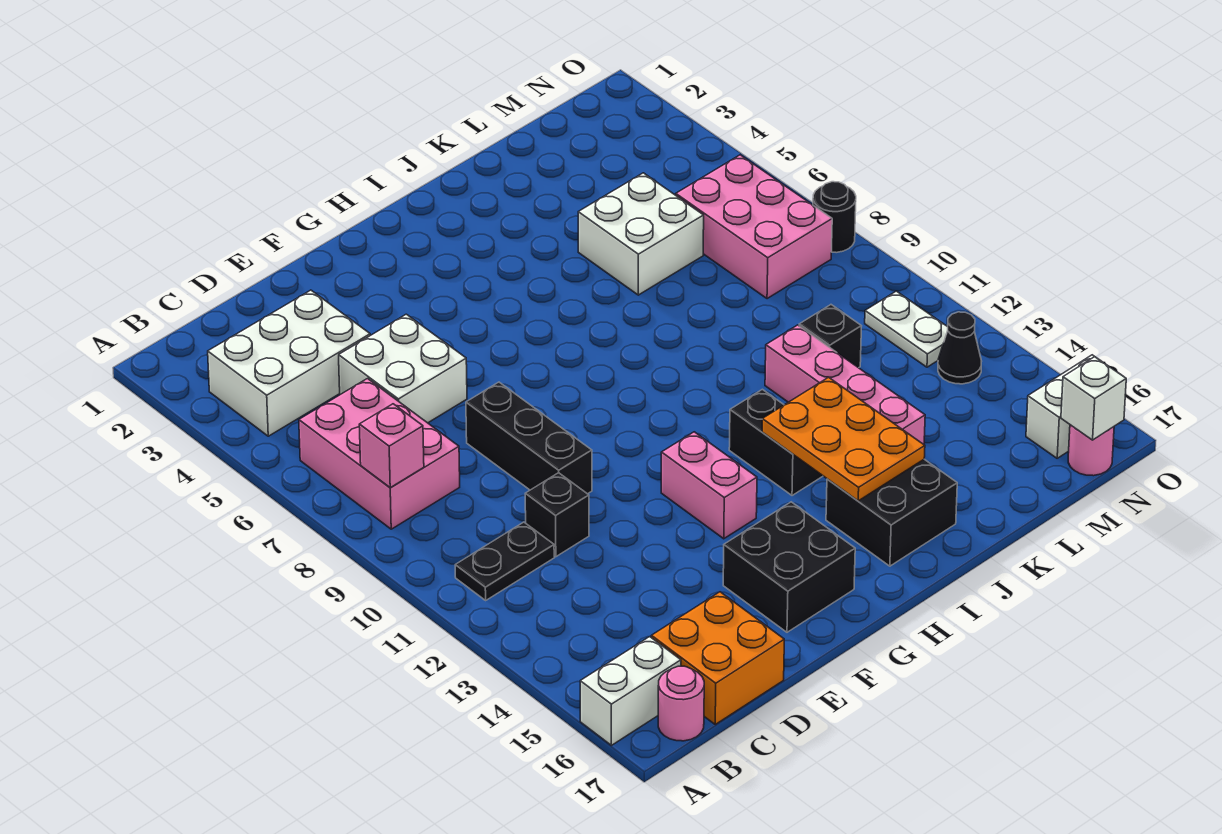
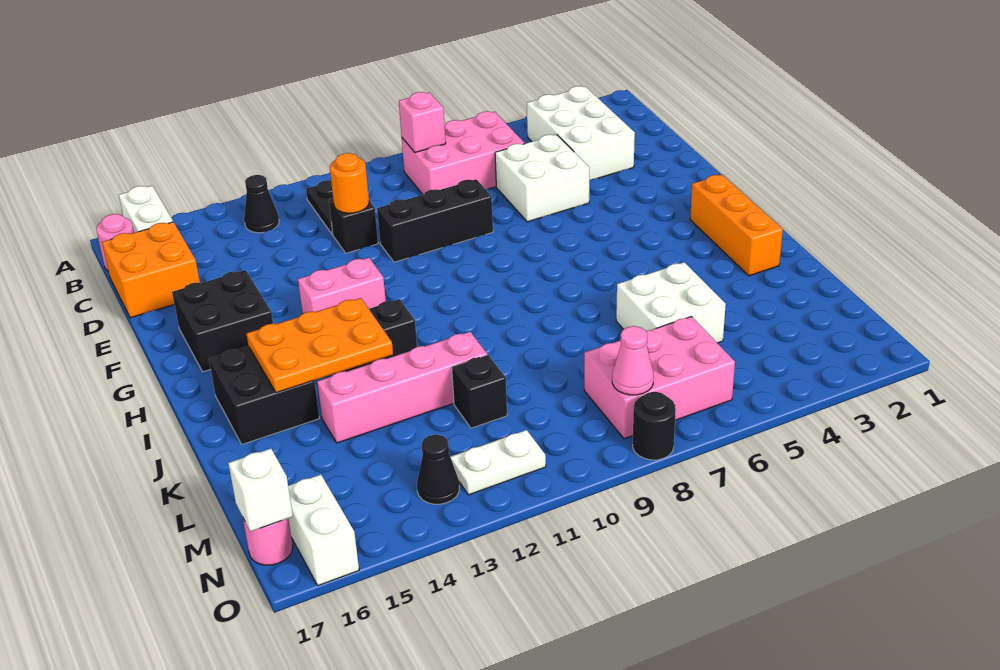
none -> black cone B13 level 1
none -> orange round brick D11 level 2
none -> orange brick H2:J2 level 1
none -> pink cone N8 level 2

